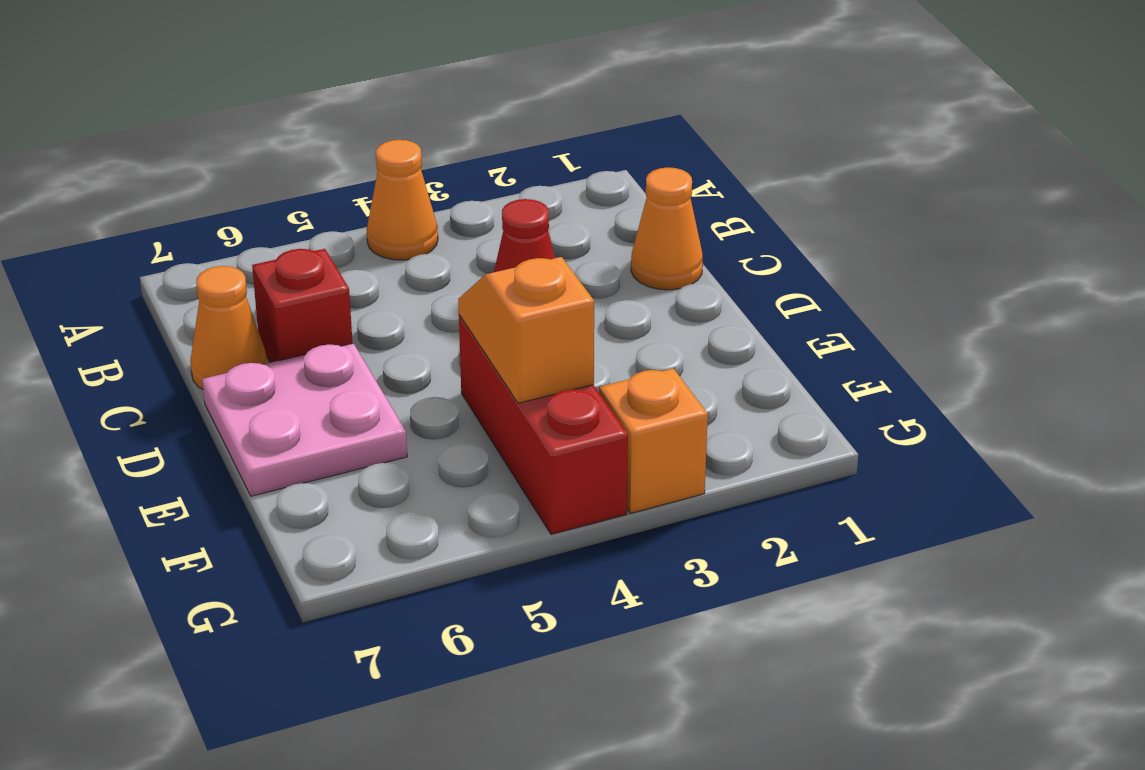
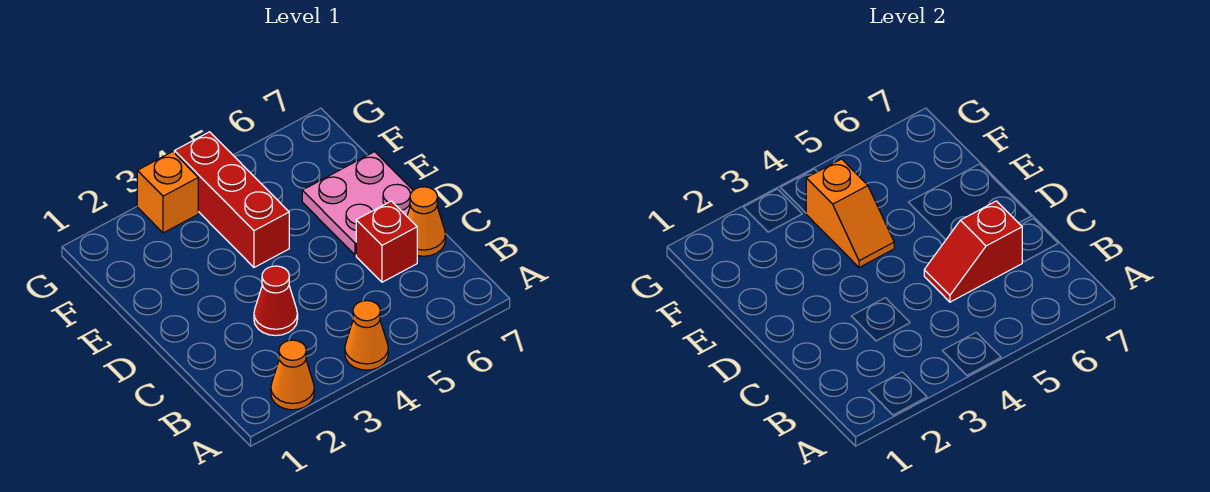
orange cone C1 level 1 -> orange cone A2 level 1
none -> red slope C5:C6 level 2 top 6

